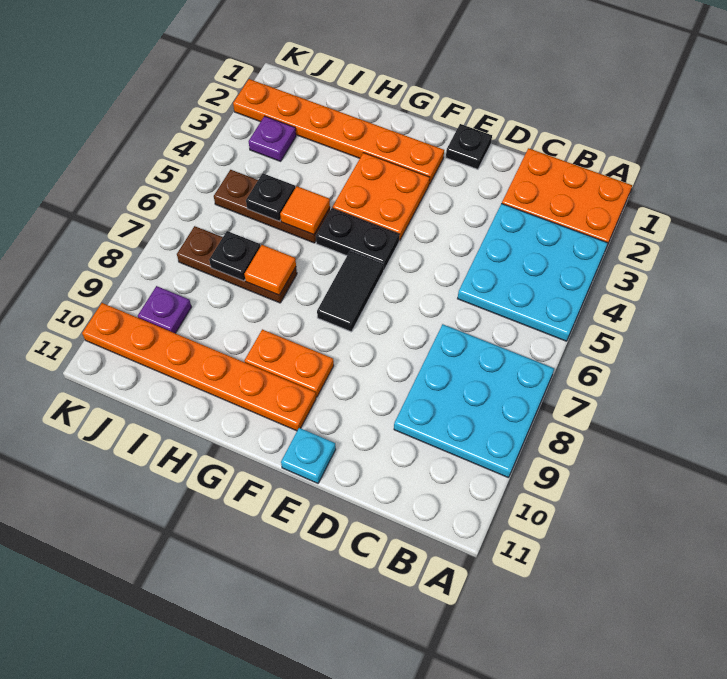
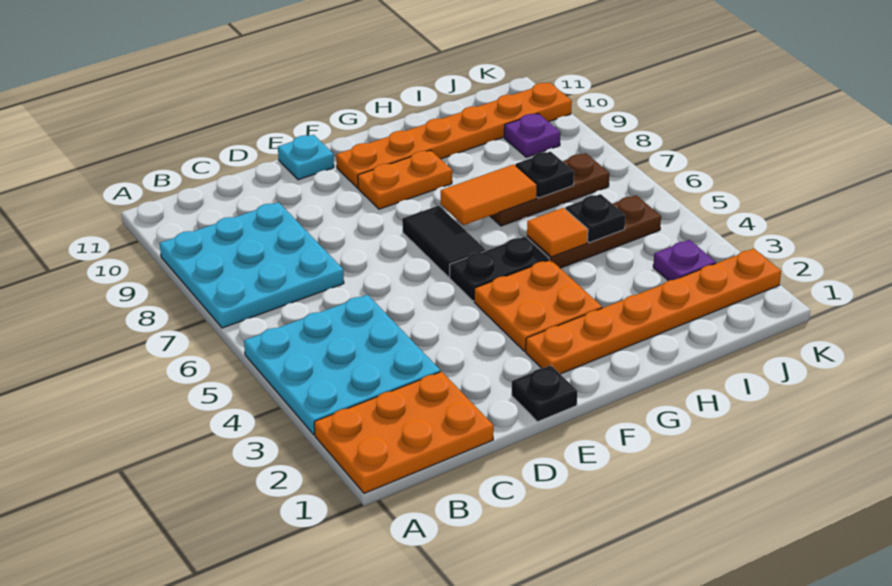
orange tile H7 level 2 -> orange tile G7:H7 level 2

